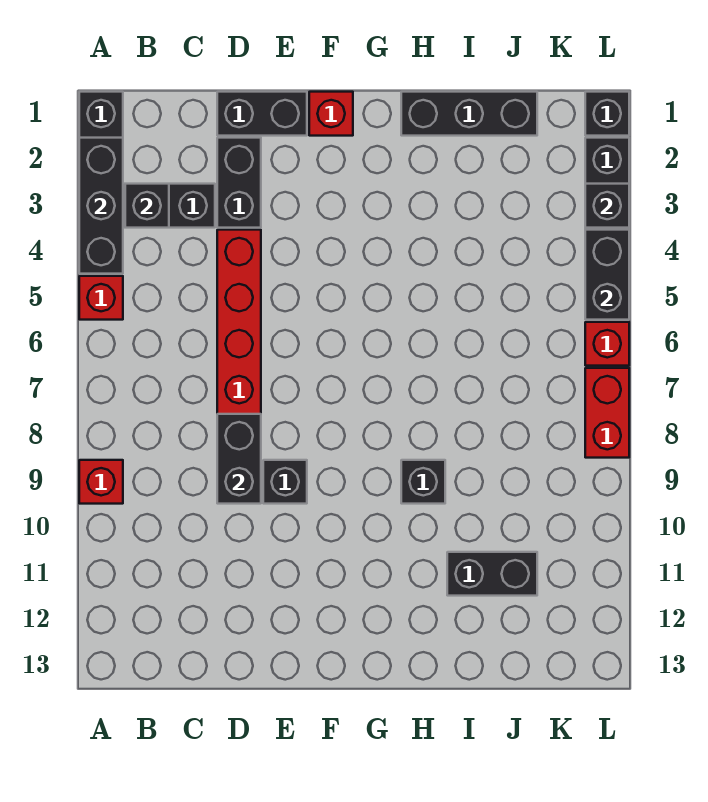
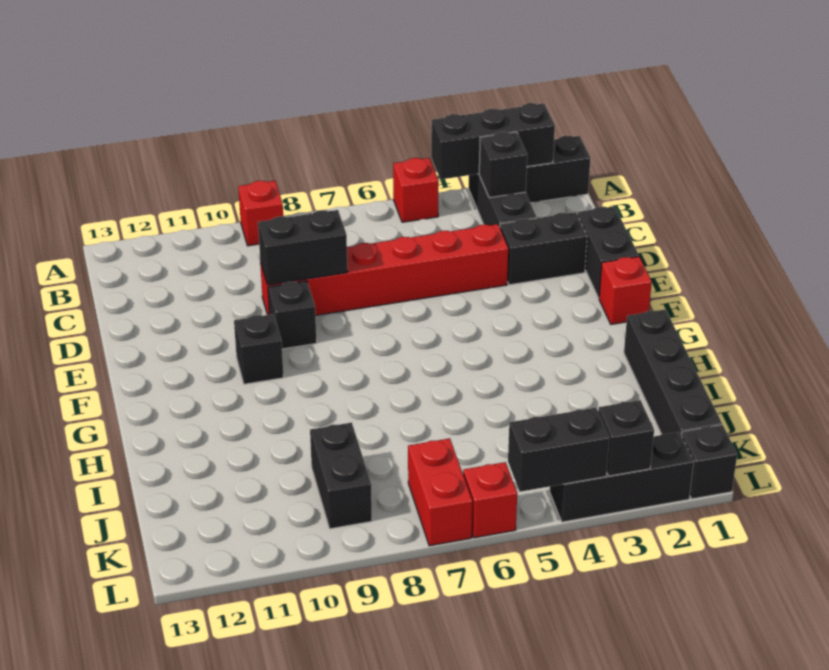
black brick H1:J1 level 1 -> black brick H1:K1 level 1
black brick H9 level 1 -> black brick F10 level 1
black brick I11:J11 level 1 -> black brick J9:K9 level 1
red brick L7:L8 level 1 -> red brick K7:L7 level 1

